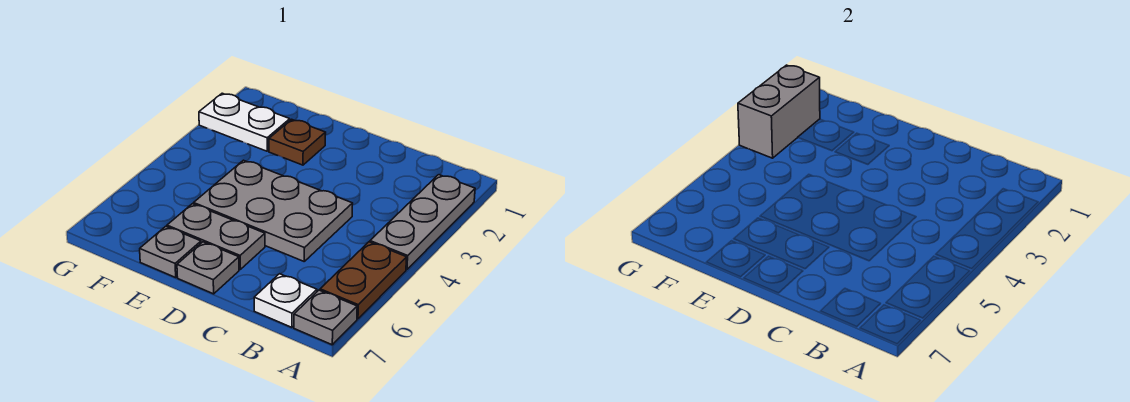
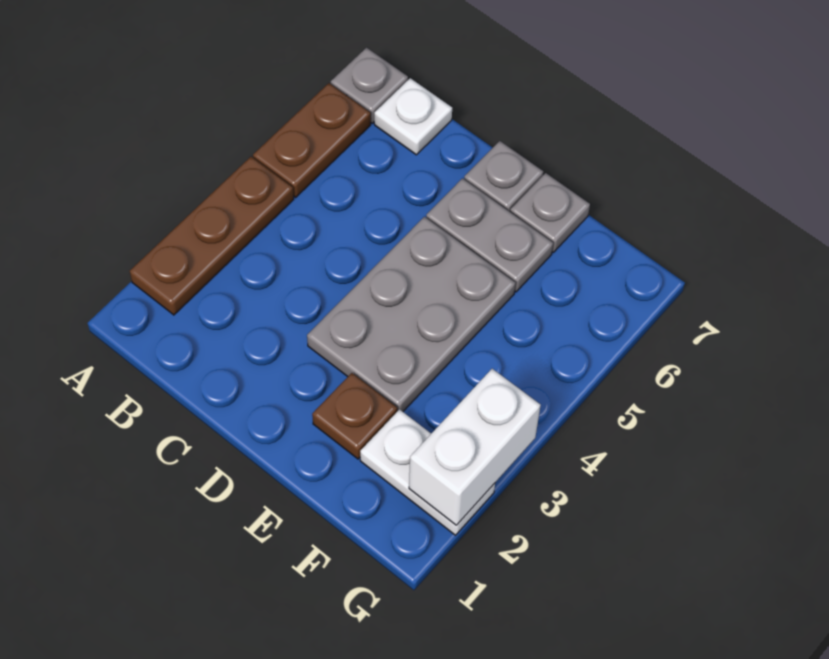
grey plate A2:A4 level 1 -> brown plate A2:A4 level 1
grey plate C4:E5 level 1 -> grey plate D3:E5 level 1
grey brick G2:G3 level 2 -> white brick G2:G3 level 2

